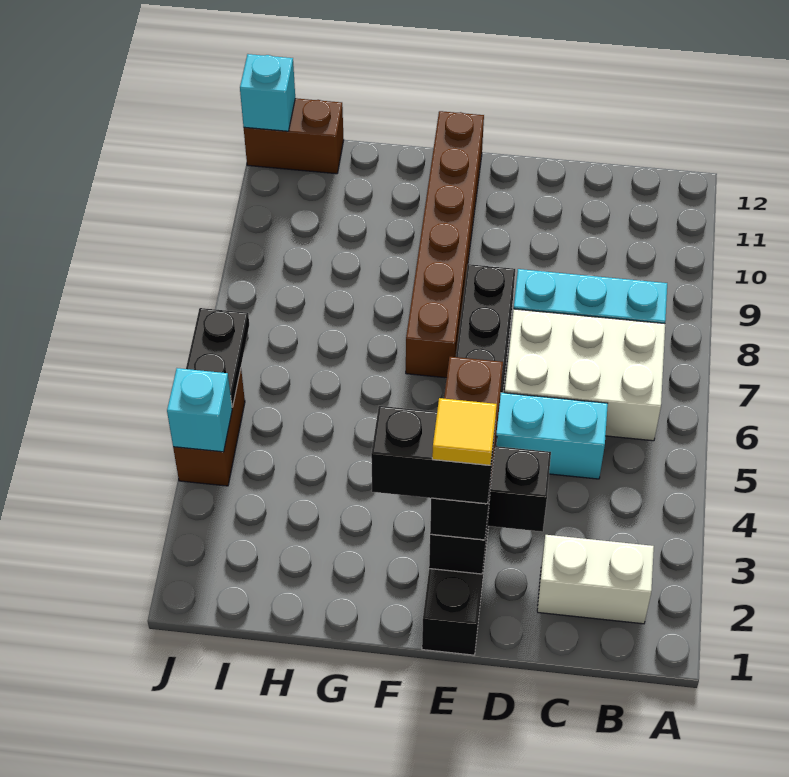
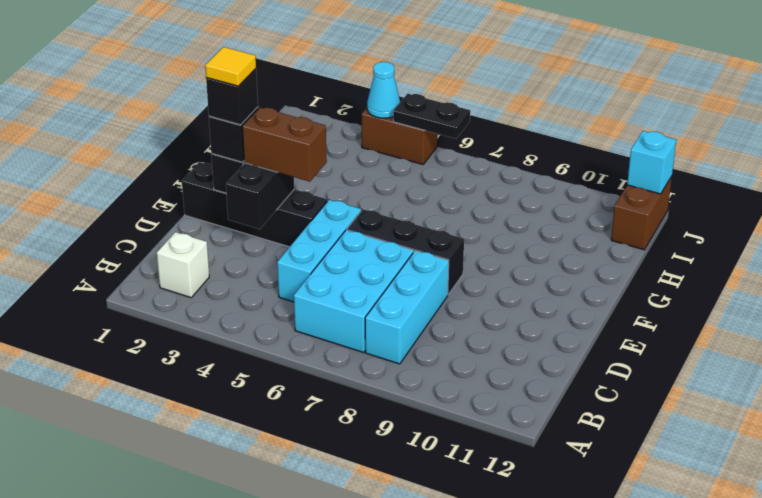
white brick B2:C2 level 1 -> white brick B2 level 1
white brick B6:D7 level 1 -> cyan brick B6:D7 level 1
black brick E2:F2 level 4 -> black brick E2 level 4
brown brick F7:F12 level 1 -> none
cyan brick J4 level 2 -> cyan cone J4 level 2

